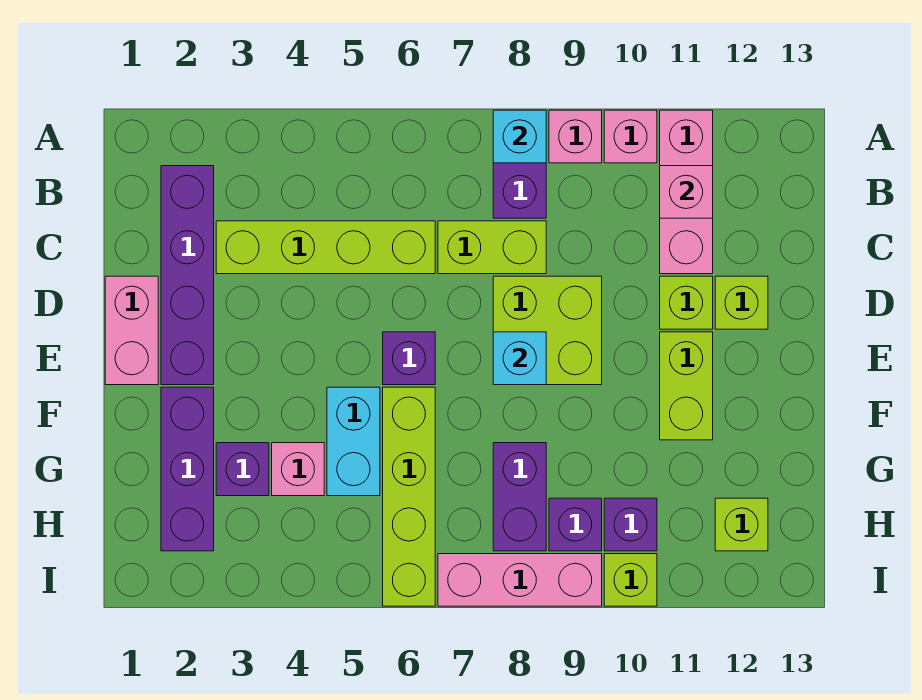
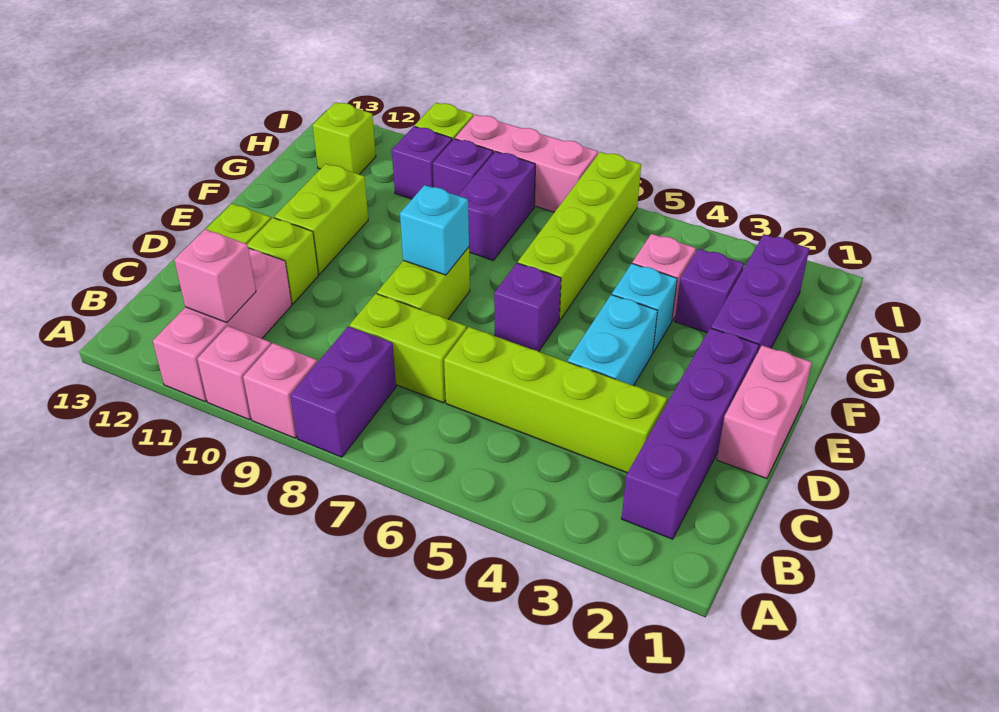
cyan brick A8 level 2 -> cyan brick F4 level 1
lime brick D8:E9 level 1 -> lime brick D8:E8 level 1
cyan brick F5:G5 level 1 -> cyan brick D4:E4 level 1

